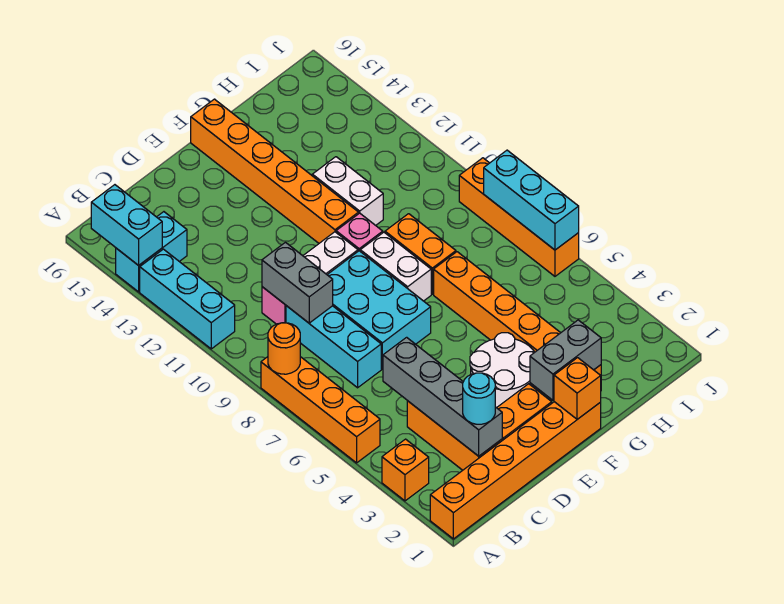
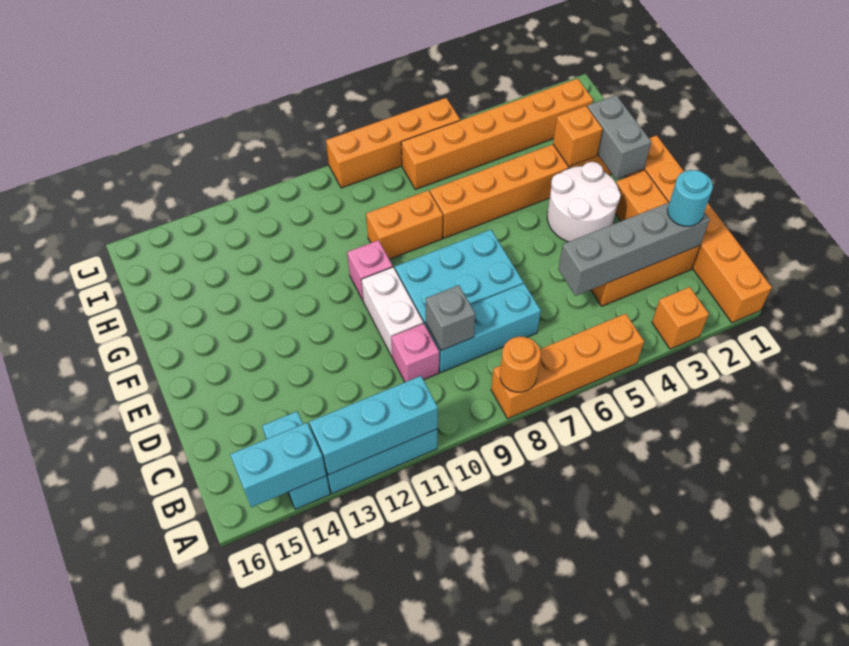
grey brick C9:C10 level 2 -> grey brick C9 level 2
orange brick F1 level 2 -> orange brick G3 level 2
white brick F8:F9 level 1 -> none
orange brick F11:F16 level 1 -> orange brick I2:I7 level 1
white brick G11:G12 level 1 -> none
cyan brick J6:J8 level 2 -> cyan brick A11:A13 level 2

